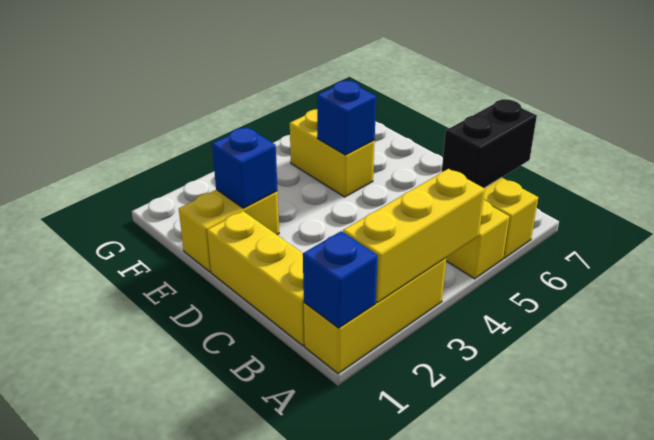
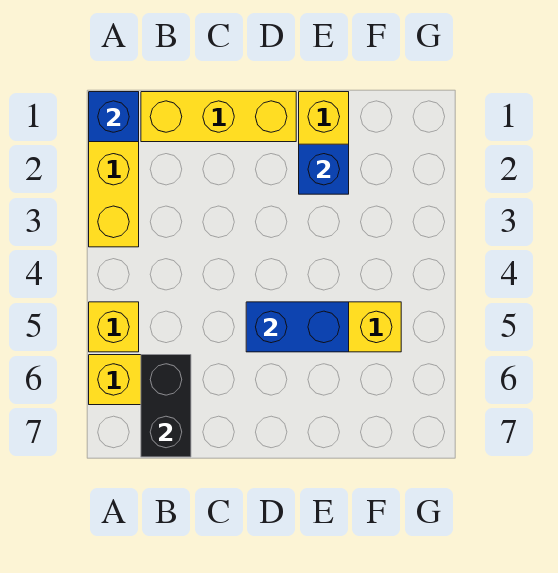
yellow brick A2:A4 level 2 -> none
blue brick E5 level 2 -> blue brick D5:E5 level 2

